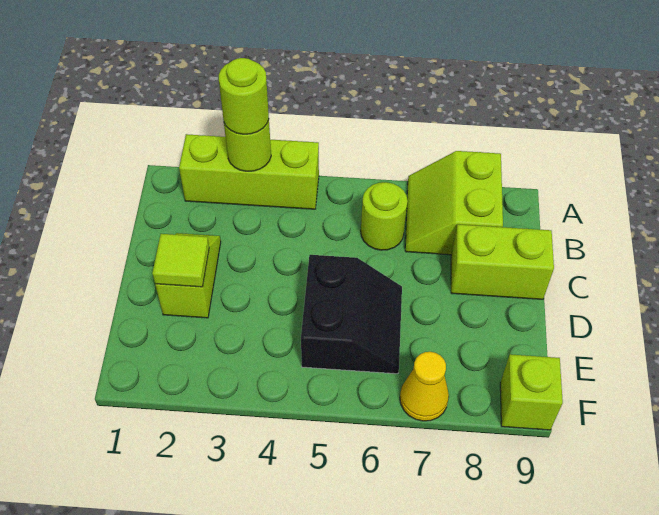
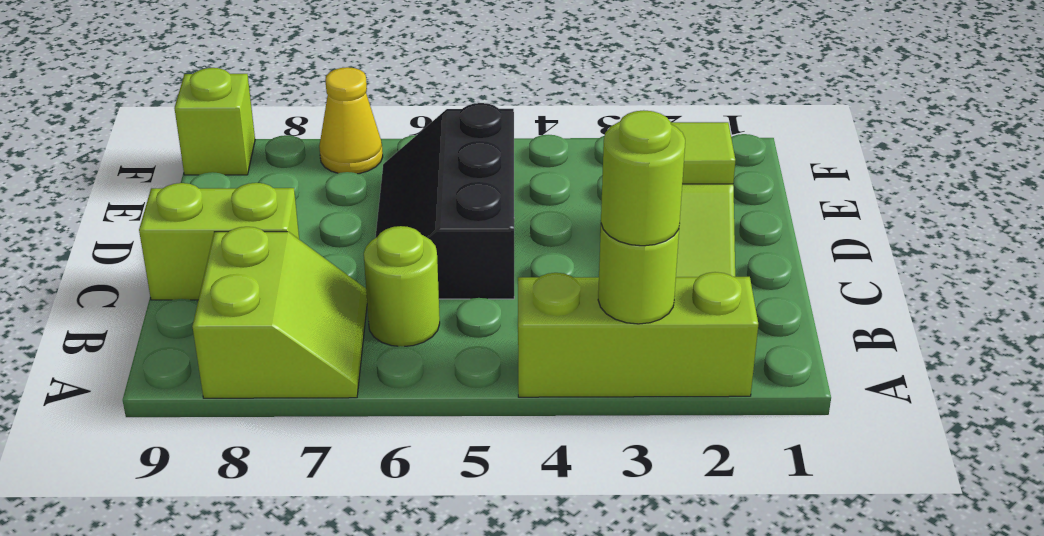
black slope D5:E6 level 1 top 5 -> black slope C5:E6 level 1 top 5

